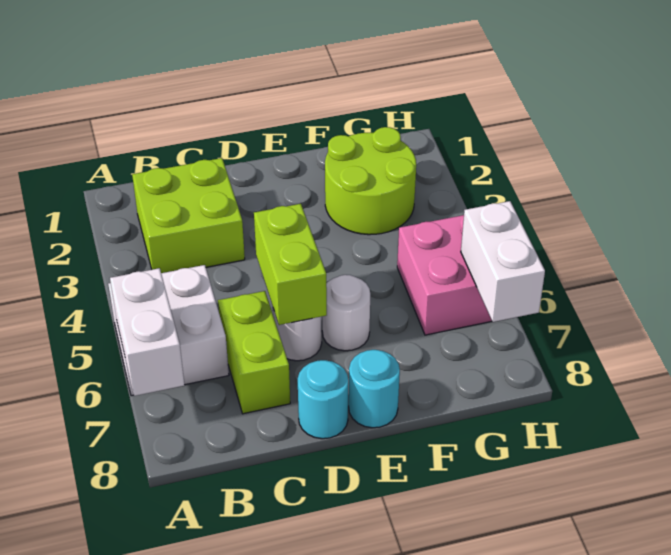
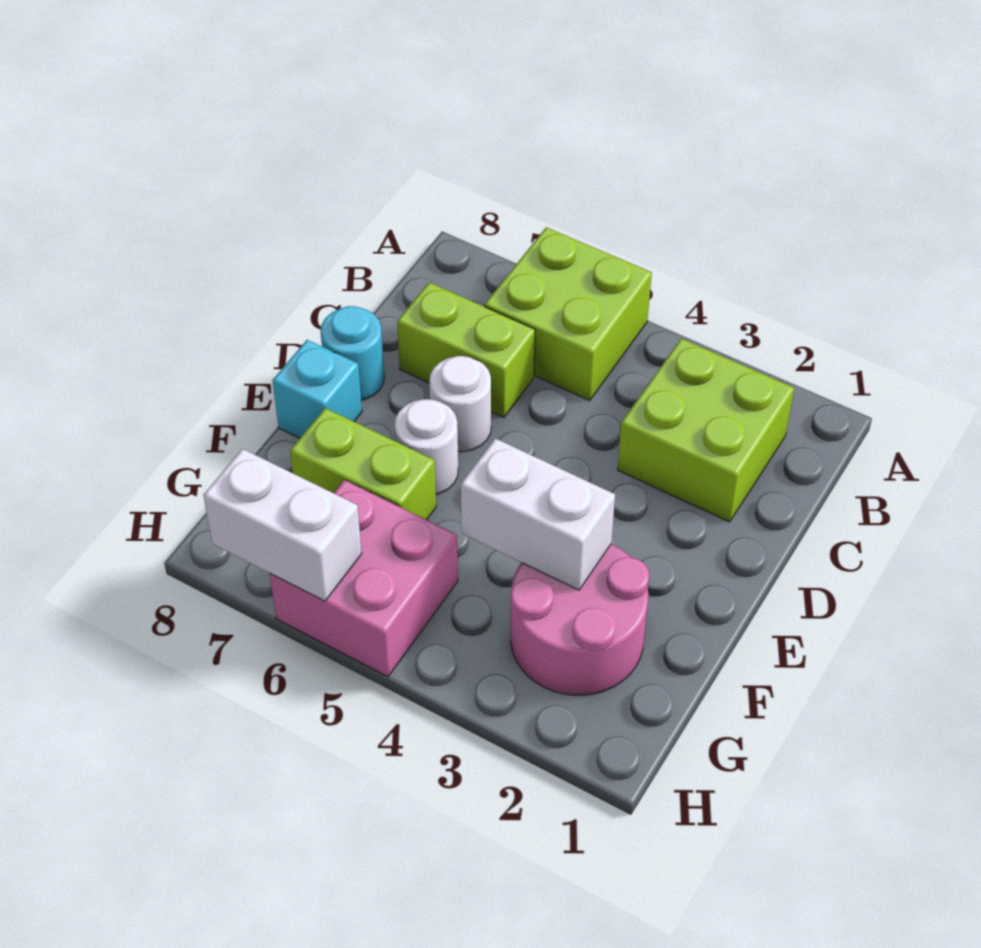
white brick A5:B6 level 1 -> lime brick A5:B6 level 1
white brick A6:A7 level 2 -> white brick F3:F4 level 2
lime brick D5:D6 level 2 -> lime brick F6:F7 level 1
cyan round brick E8 level 1 -> cyan brick E8 level 1
lime round brick F2:G3 level 1 -> pink round brick F2:G3 level 1

